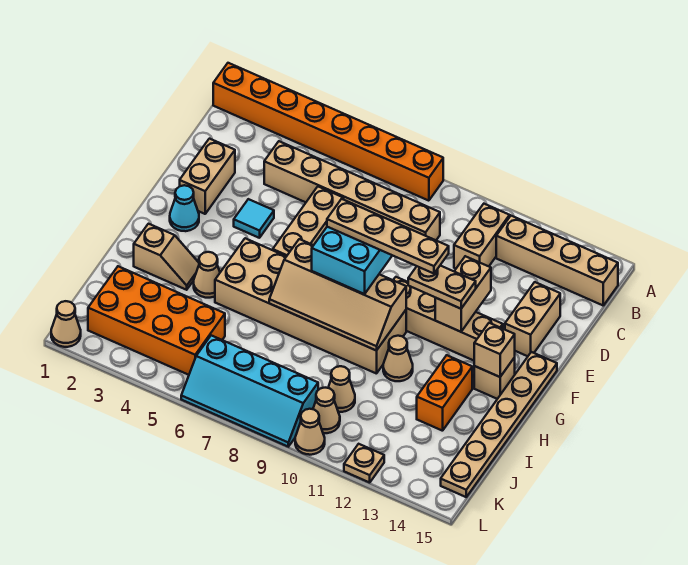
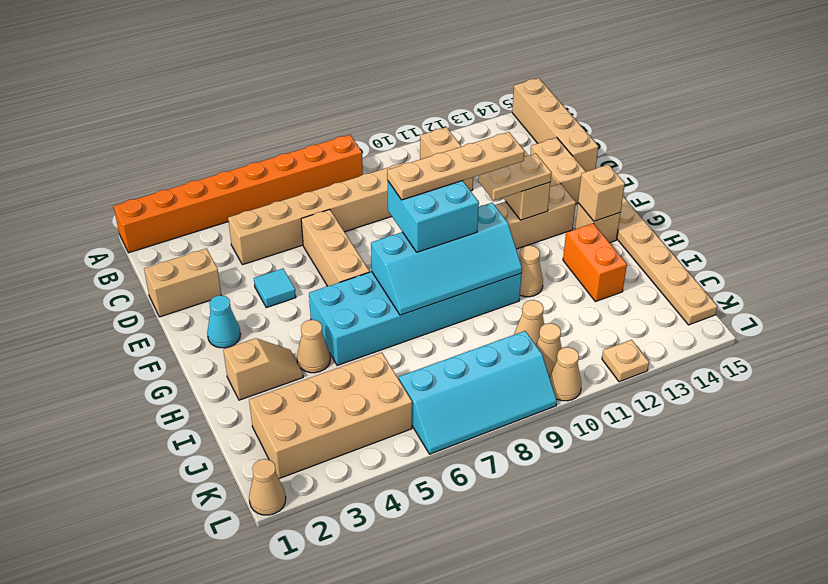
tan brick B12:B15 level 1 -> tan brick A15:D15 level 1
tan brick D2:E2 level 1 -> tan brick D1:D2 level 1
tan brick G5:H10 level 1 -> cyan brick G5:H10 level 1
tan slope G7:H10 level 2 top G -> cyan slope G7:H10 level 2 top G
orange brick J2:K5 level 1 -> tan brick J2:K5 level 1

